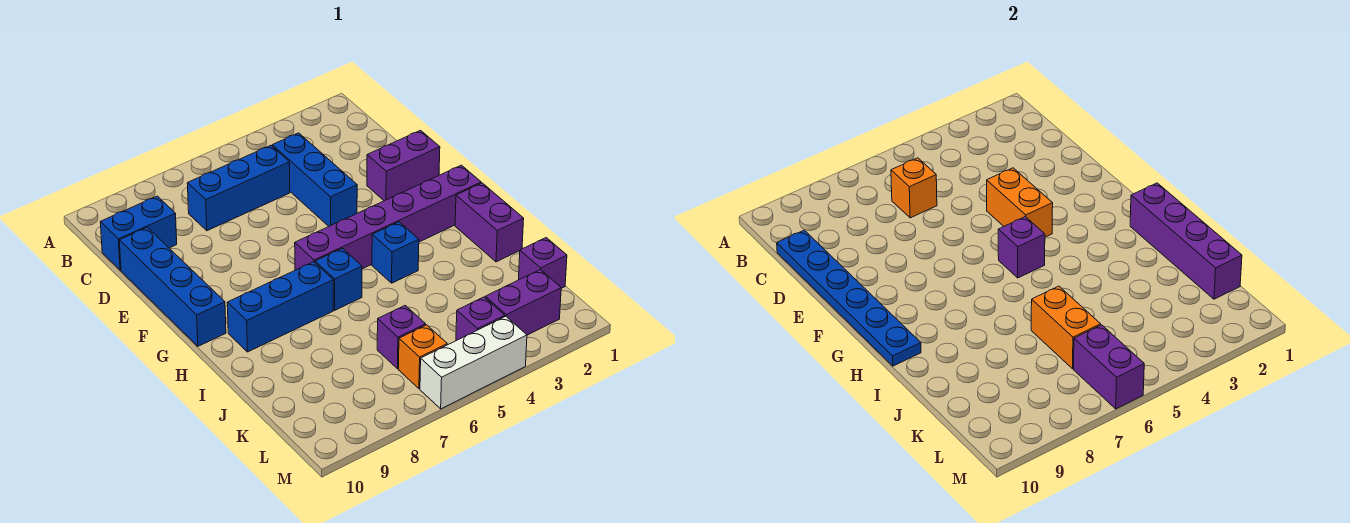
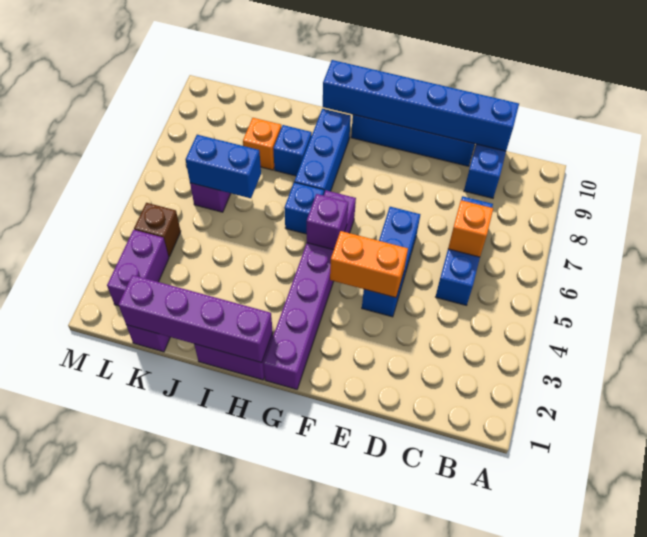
blue brick C4:E4 level 1 -> blue brick E4:E6 level 1
blue plate C10:H10 level 2 -> blue brick C10:H10 level 2
purple brick E1:E2 level 1 -> none
blue brick H4 level 1 -> blue brick I8 level 1
orange brick J6:K6 level 2 -> blue brick J6:K6 level 2
purple brick L4 level 1 -> brown brick L4 level 1
orange brick L6 level 1 -> orange brick J8 level 1
purple brick L6:M6 level 2 -> none
white brick M4:M6 level 1 -> none

